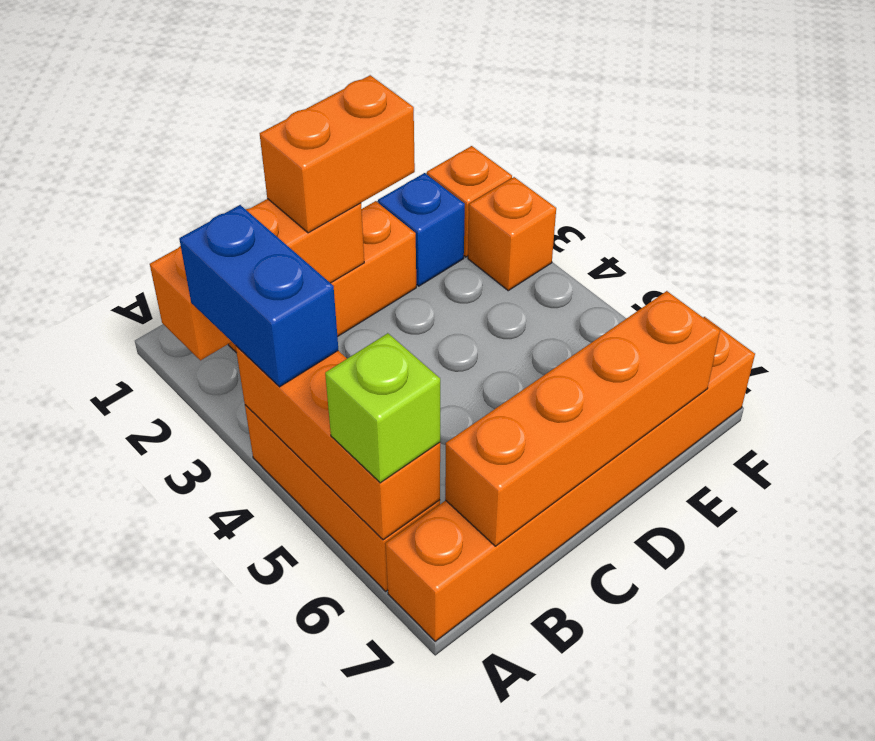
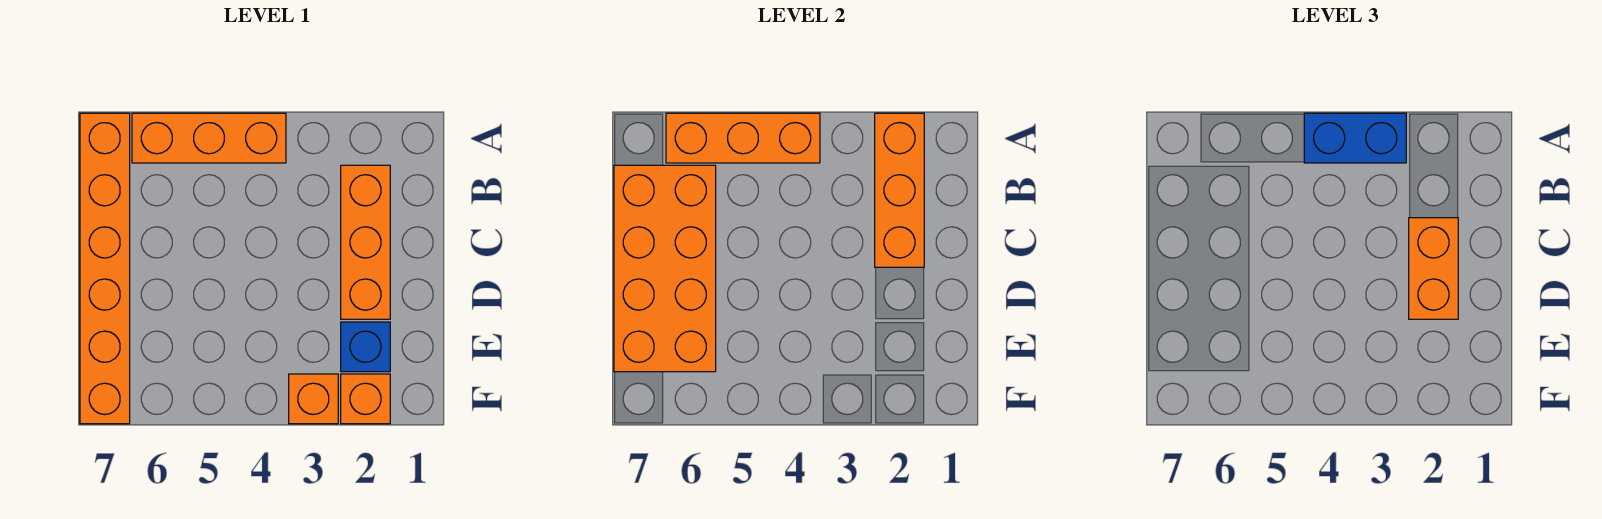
lime brick A6 level 3 -> none
orange brick B7:E7 level 2 -> orange brick B6:E7 level 2

